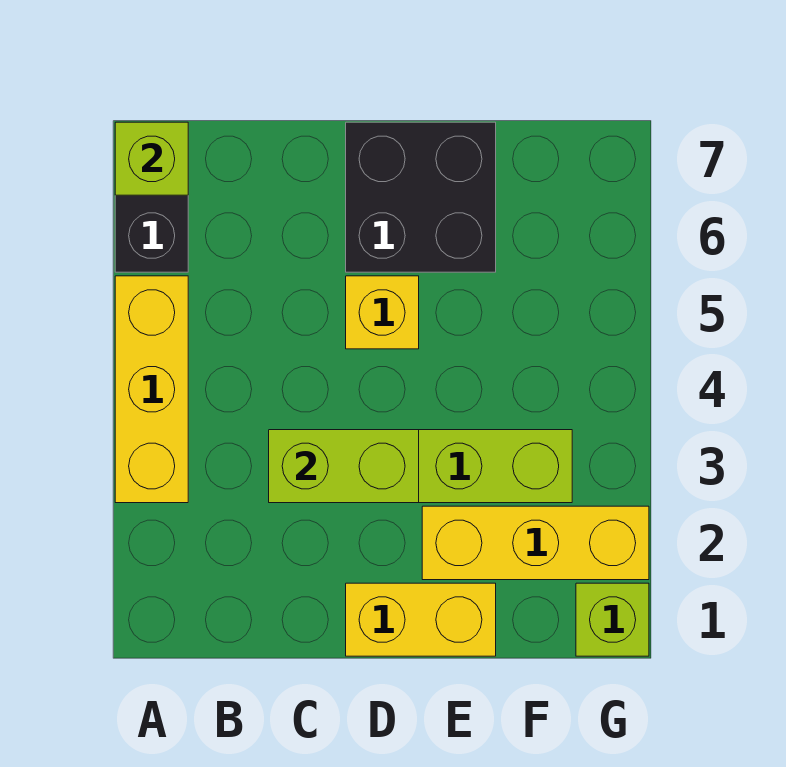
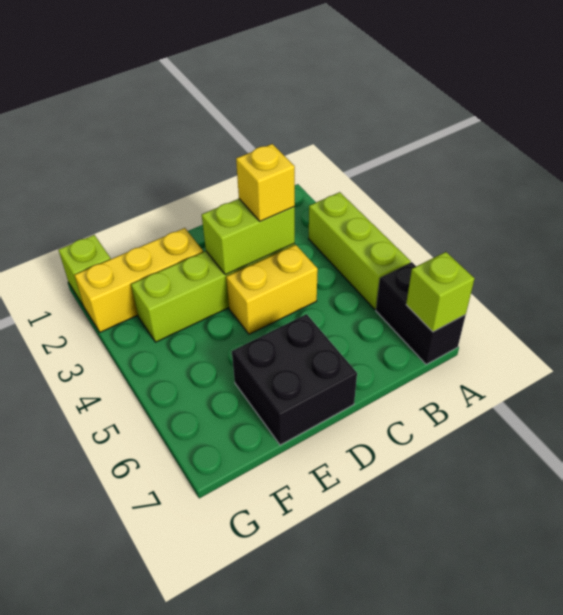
yellow brick A3:A5 level 1 -> lime brick A3:A5 level 1
yellow brick D1:E1 level 1 -> yellow brick C4:D4 level 1
yellow brick D5 level 1 -> yellow brick C3 level 3

